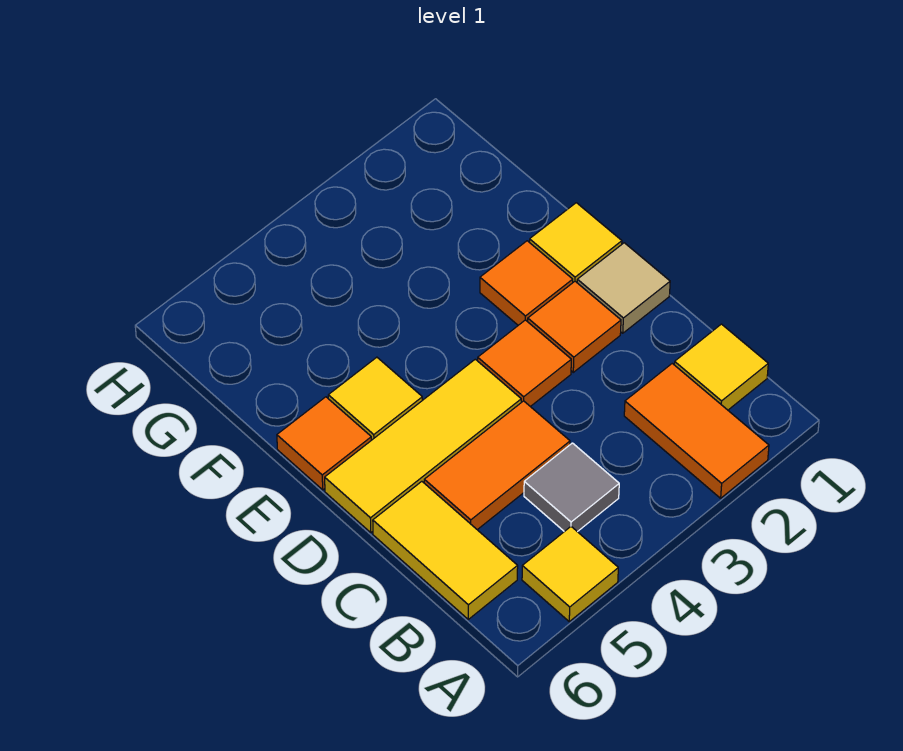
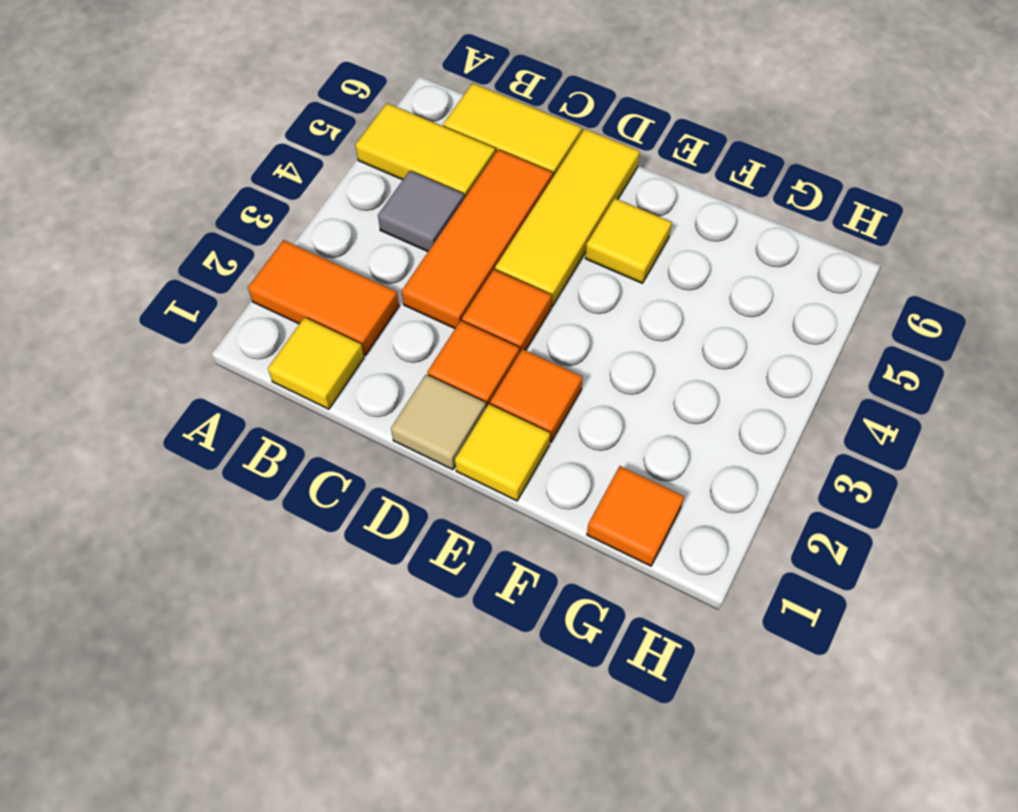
yellow tile A5 level 1 -> yellow tile A5:B5 level 1
orange tile C4:C5 level 1 -> orange tile C3:C5 level 1
orange tile E6 level 1 -> orange tile G1 level 1

